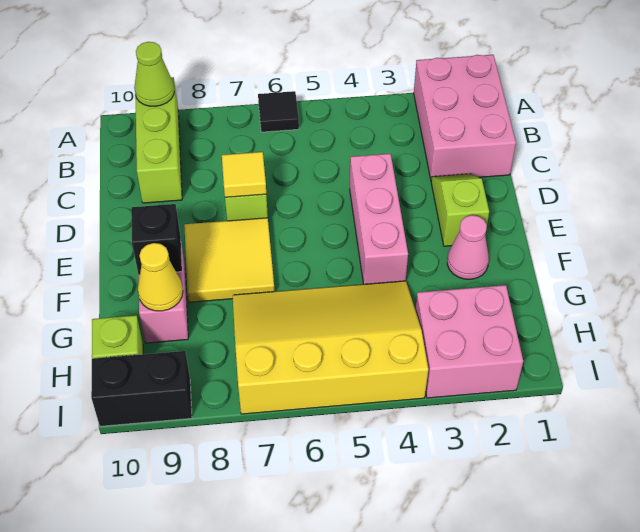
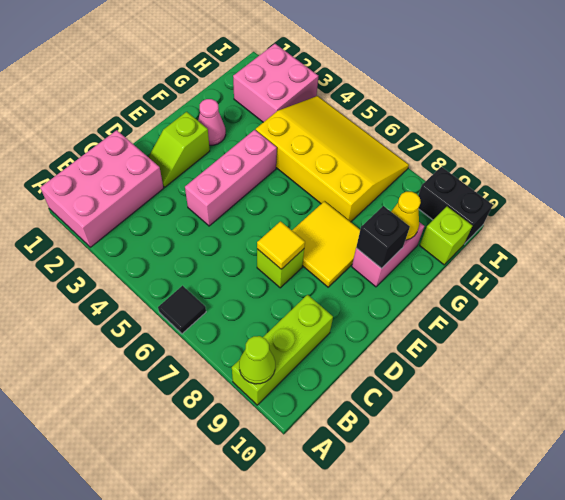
yellow slope G4:I7 level 1 top I -> yellow slope G4:I7 level 1 top G

